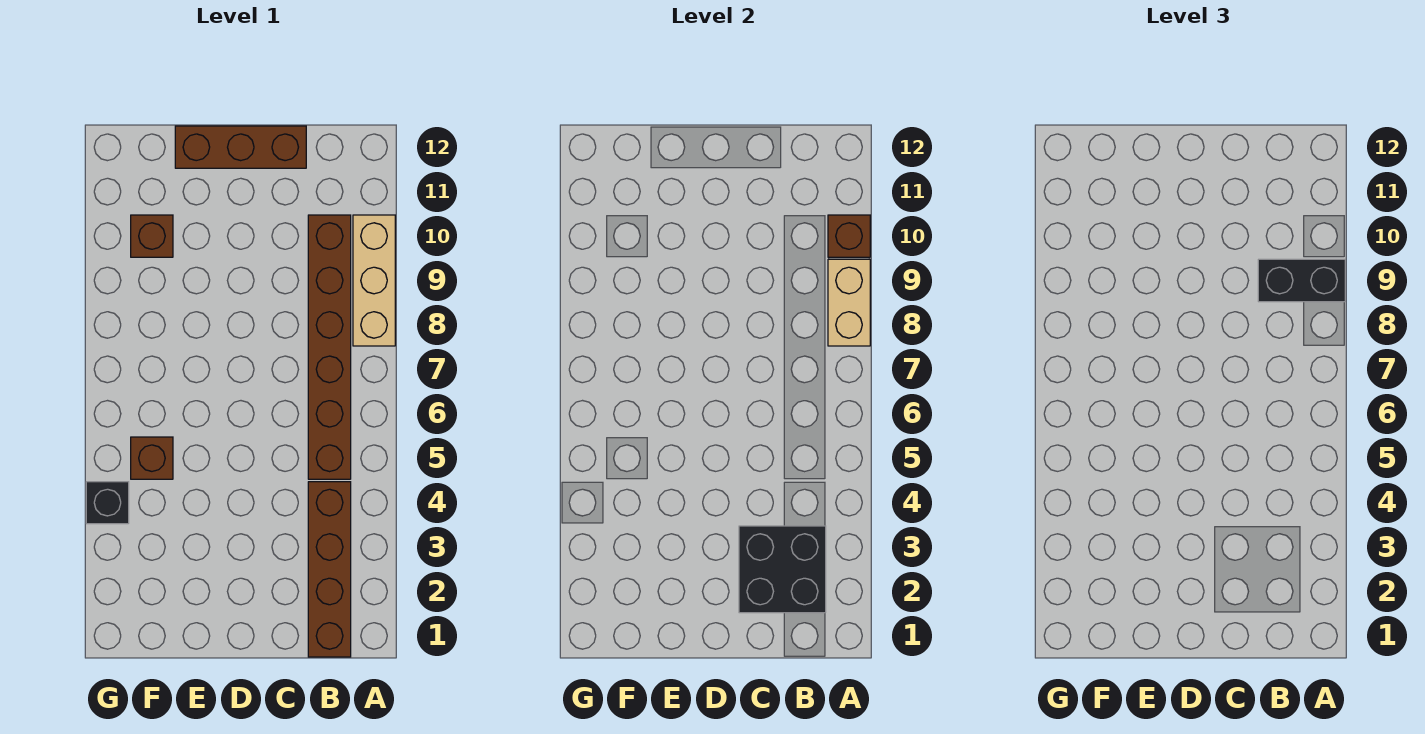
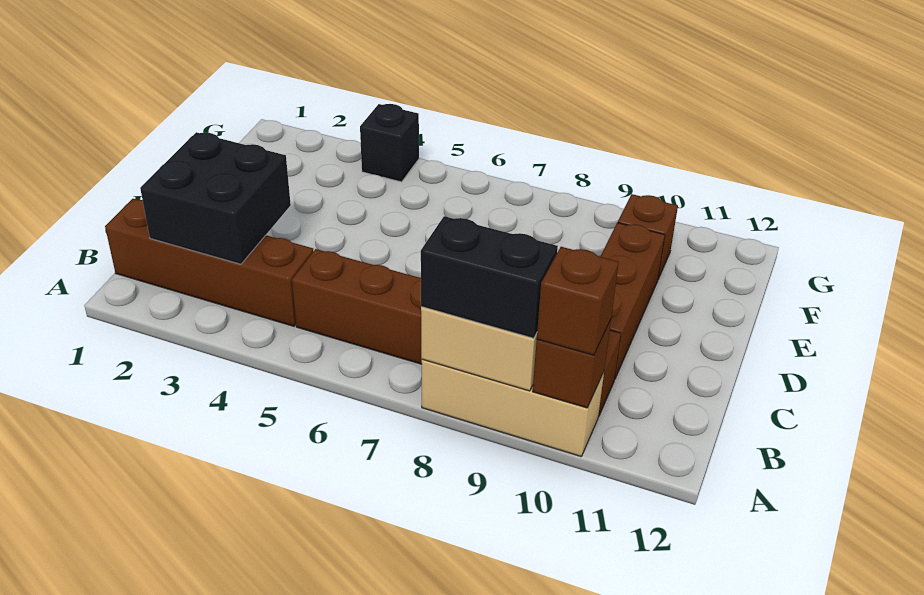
black brick A9:B9 level 3 -> black brick A8:A9 level 3
brown brick C12:E12 level 1 -> brown brick C10:E10 level 1
brown brick F5 level 1 -> brown brick A10 level 3

